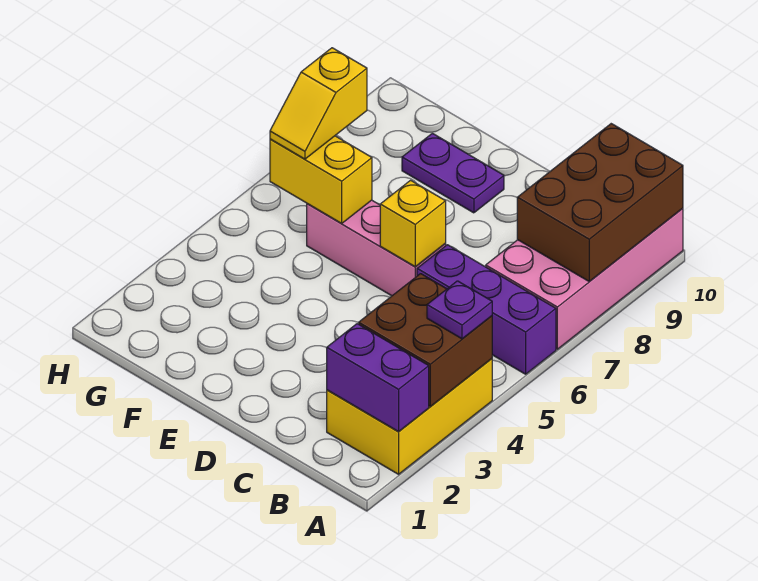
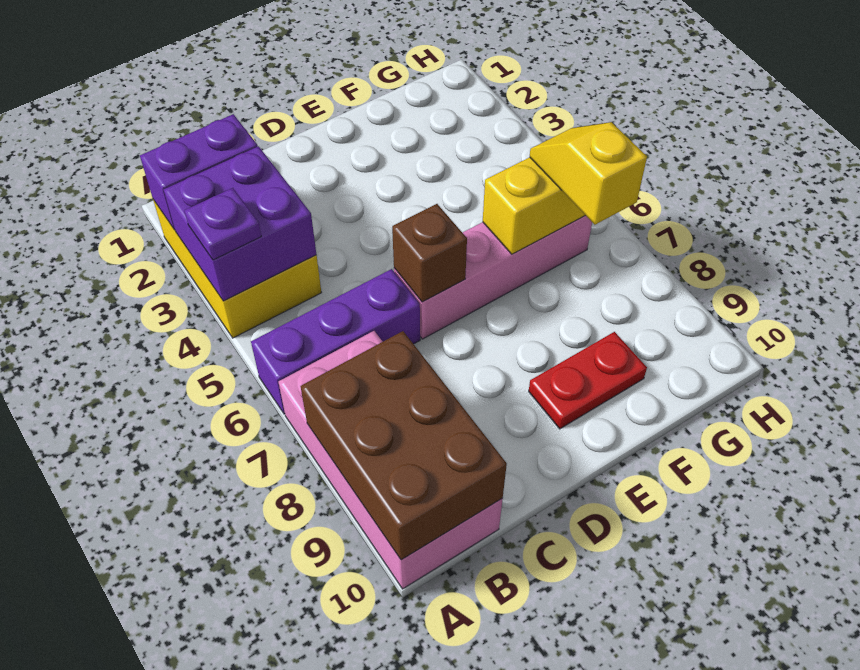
brown brick A3:B4 level 2 -> purple brick A3:B4 level 2
pink brick D6:F6 level 1 -> pink brick D6:G6 level 1
yellow brick D6 level 2 -> brown brick D6 level 2
purple plate E9:F9 level 1 -> red plate E9:F9 level 1

